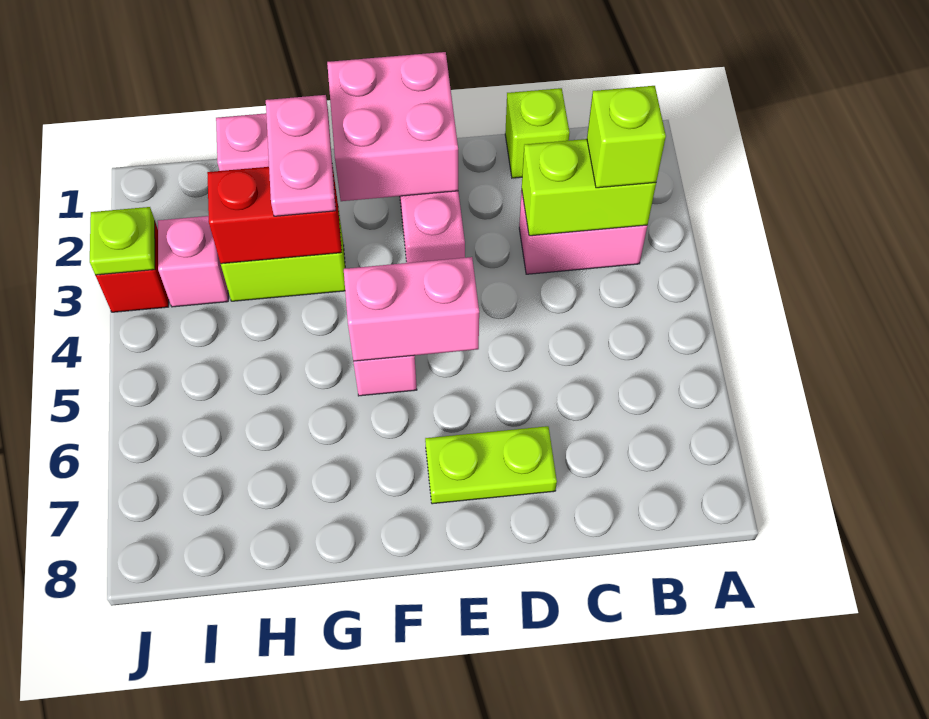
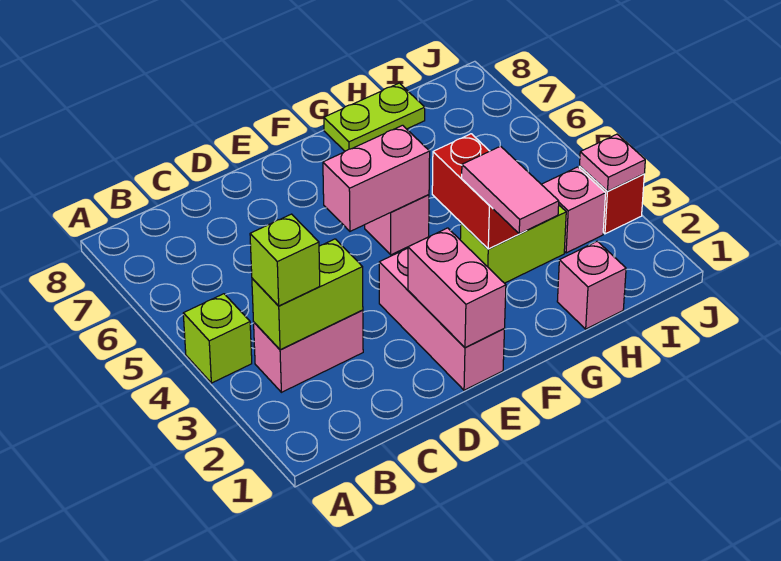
lime brick C1 level 1 -> lime brick A4 level 1
lime plate D7:E7 level 1 -> lime plate G8:H8 level 1
pink brick E1:F2 level 2 -> pink brick E1:E2 level 2
pink plate G2:G3 level 3 -> pink tile G2:G3 level 3
red brick G3:H3 level 2 -> red brick G3:G4 level 2
lime plate J3 level 2 -> pink plate J3 level 2

